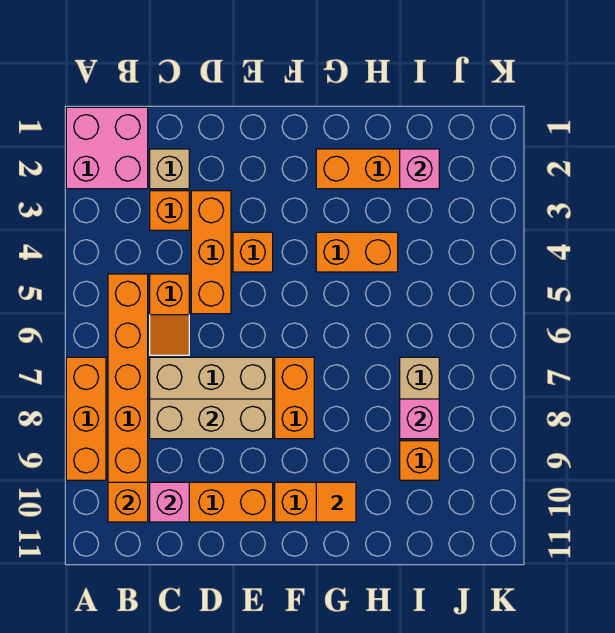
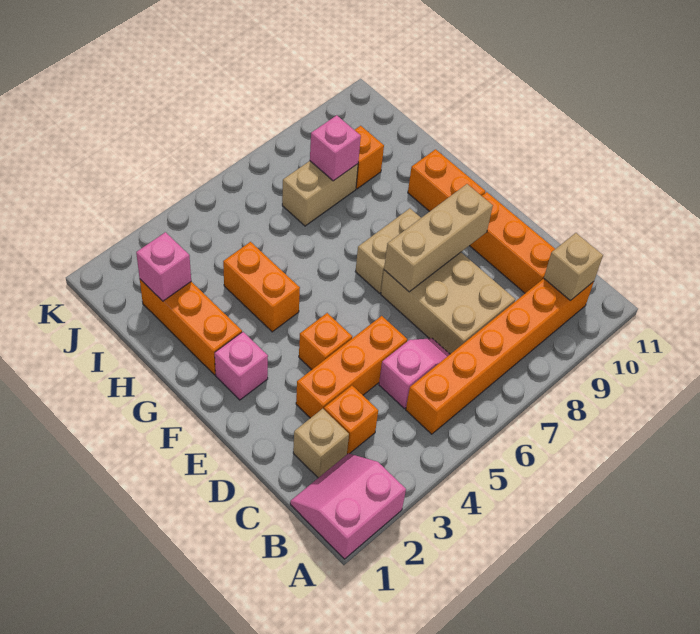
pink brick A1:B2 level 1 -> pink slope A1:B2 level 1 top A
orange brick A7:A9 level 1 -> none
orange brick B10 level 2 -> tan brick B10 level 2
orange slope C5:C6 level 1 top 5 -> pink slope C5:C6 level 1 top 5
tan brick C8:E8 level 2 -> tan brick E7:E9 level 2
pink brick C10 level 2 -> pink brick F2 level 1
orange brick F7:F8 level 1 -> tan brick F7:F8 level 1
orange tile G10 level 2 -> none

